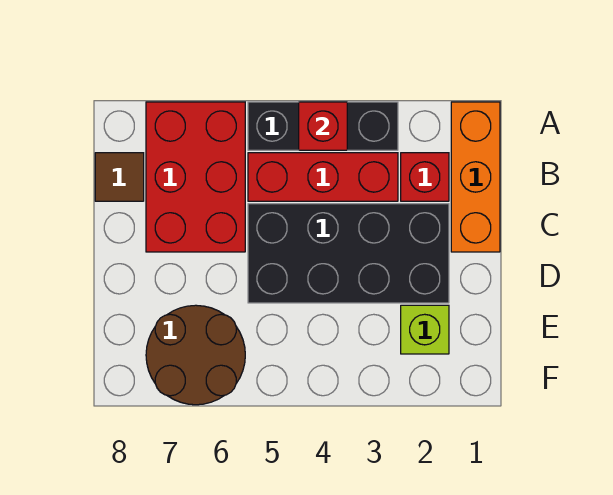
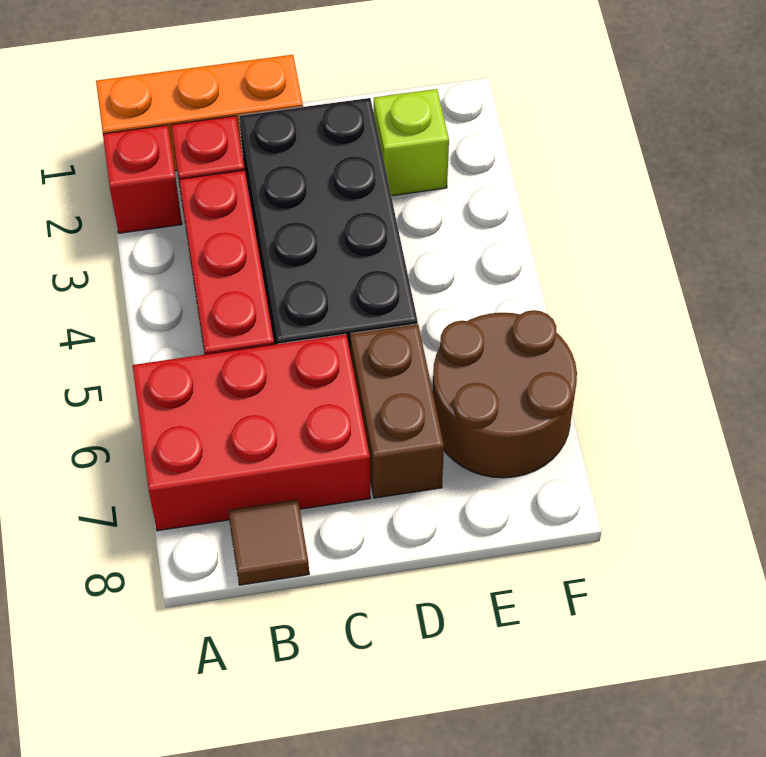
black brick A3:A5 level 1 -> none
red brick A4 level 2 -> red brick A2 level 1
none -> brown brick D6:D7 level 1

